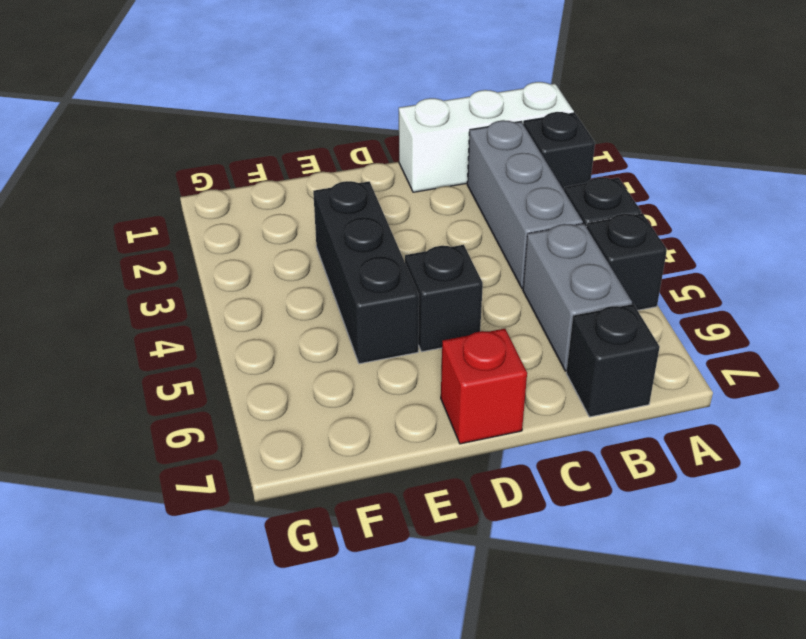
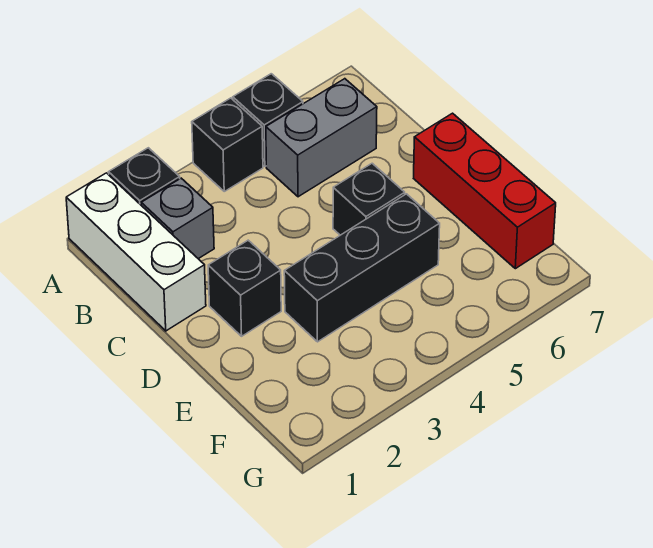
grey brick B2:B4 level 1 -> grey brick B2 level 1
black brick B7 level 1 -> black brick D2 level 1
red brick D7 level 1 -> red brick D7:F7 level 1

